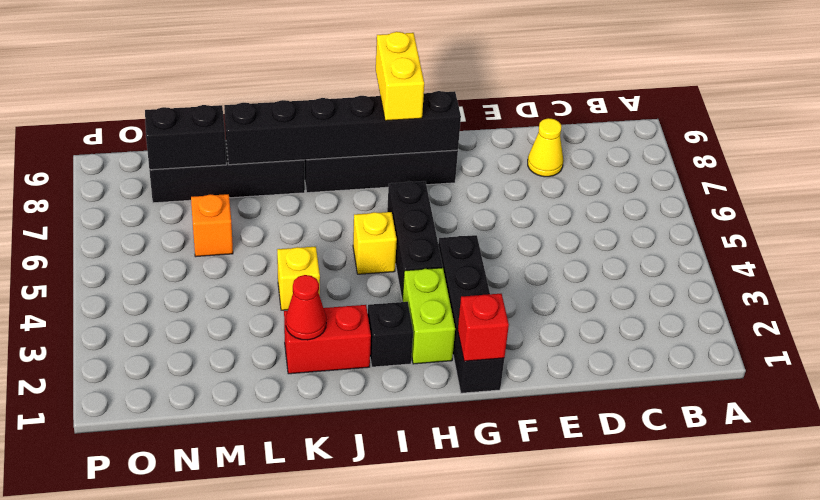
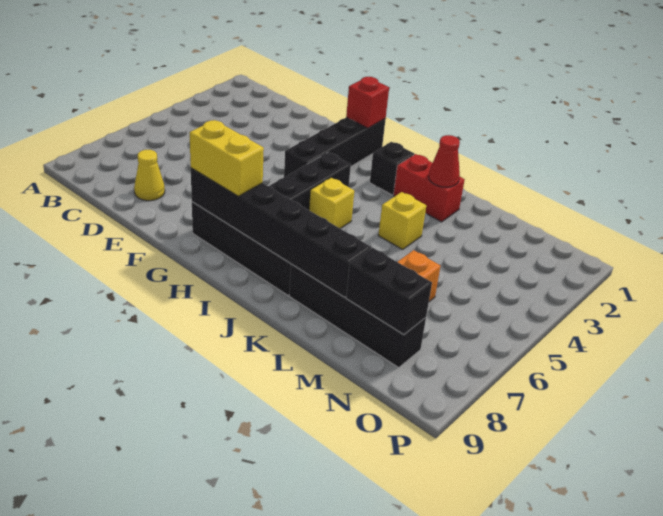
lime brick H2:H3 level 1 -> none
yellow brick H8:H9 level 3 -> yellow brick G8:H8 level 3

